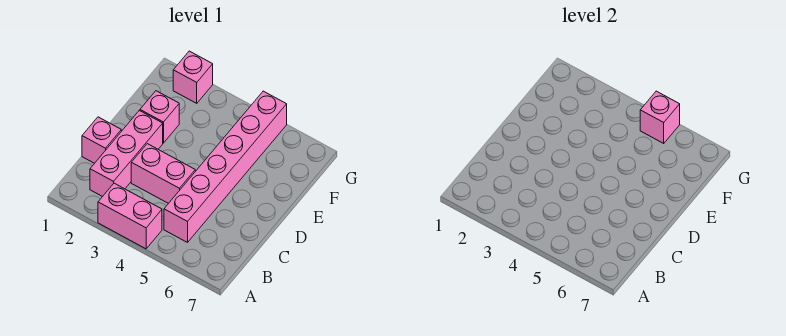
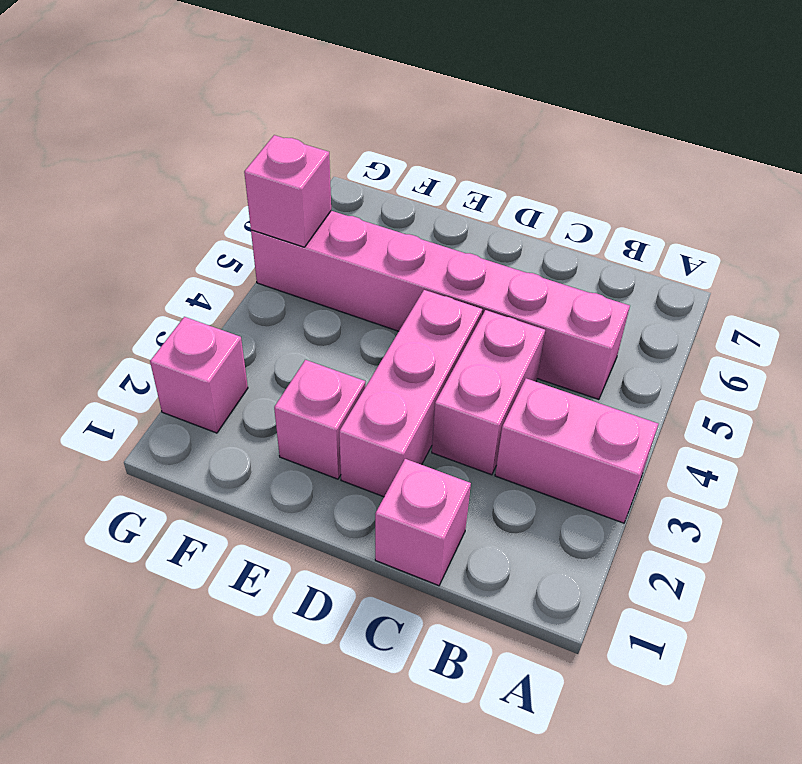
pink brick A3:A4 level 1 -> pink brick A3:B3 level 1
pink brick B2:D2 level 1 -> pink brick D2:D4 level 1

